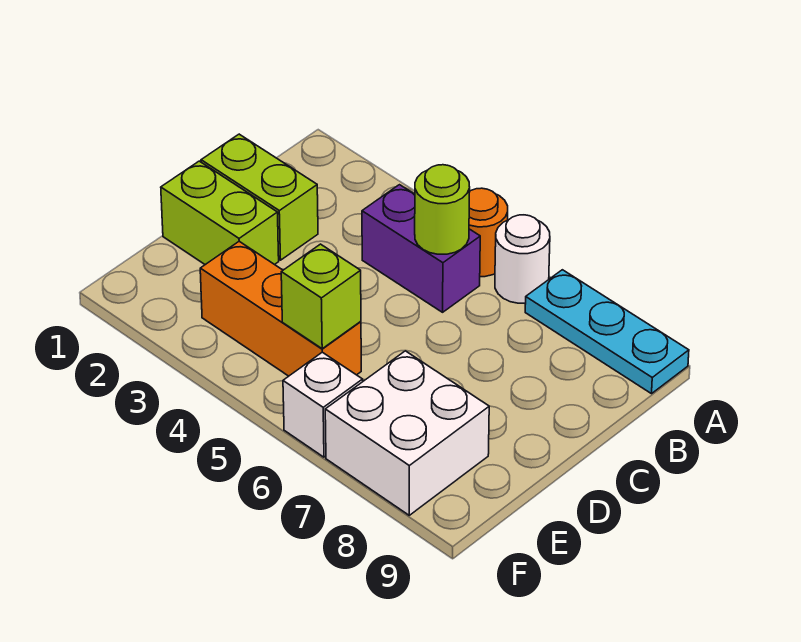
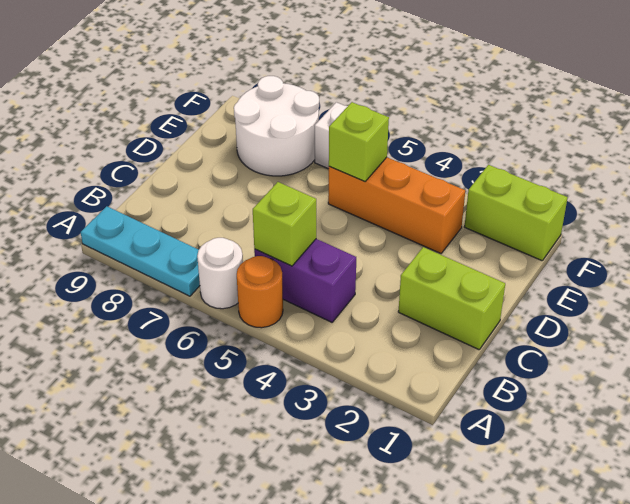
lime round brick B5 level 2 -> lime brick B5 level 2
lime brick D1:D2 level 1 -> lime brick F1:F2 level 1
white brick E7:F8 level 1 -> white round brick E7:F8 level 1

